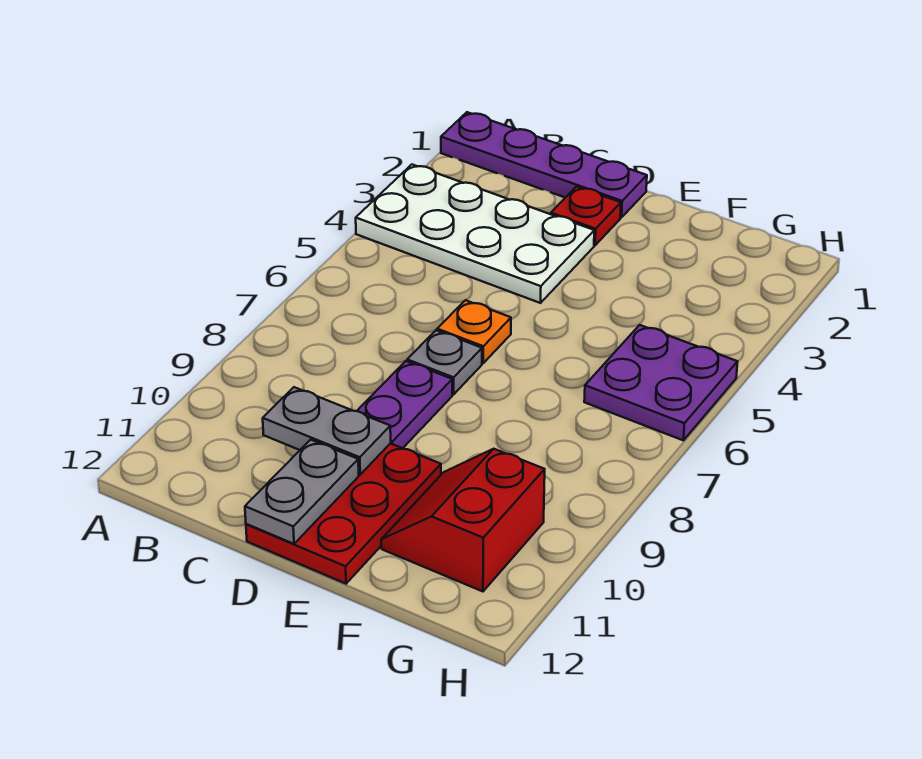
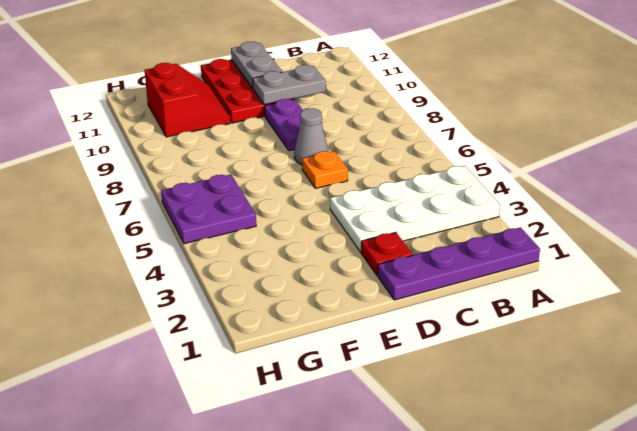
grey plate D7 level 1 -> grey cone D7 level 1

